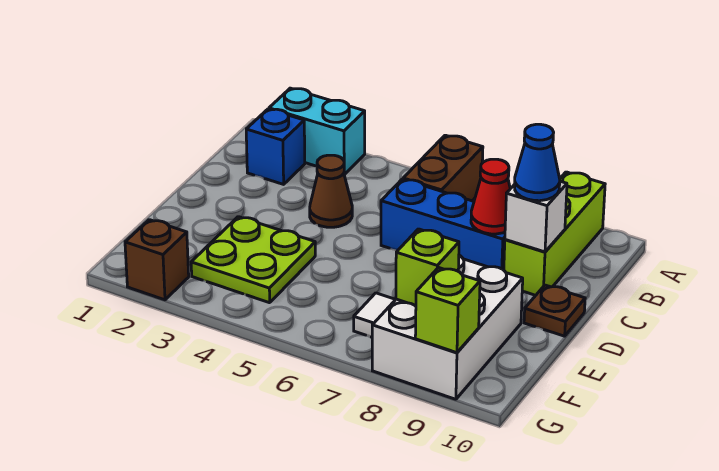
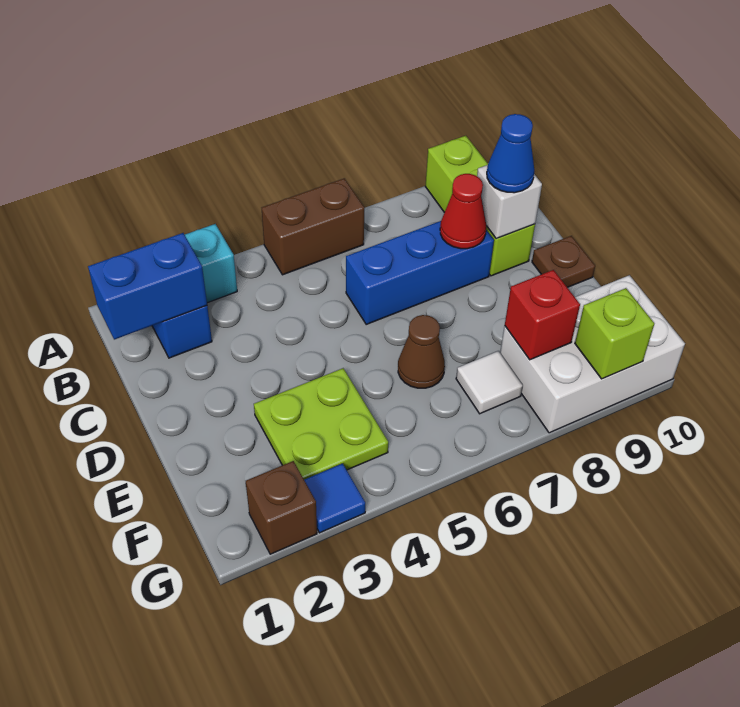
brown brick A6:B6 level 1 -> brown brick A5:A6 level 1
none -> blue brick B1:B2 level 2
brown cone C4 level 1 -> brown cone E6 level 1
white brick E8:G9 level 1 -> white brick F8:G10 level 1
lime brick F8 level 2 -> red brick F8 level 2
none -> blue tile G3 level 1

